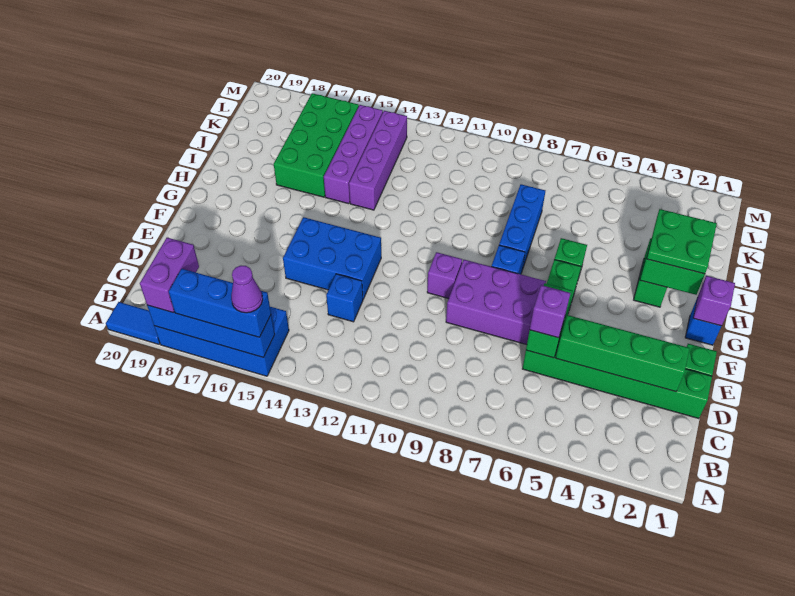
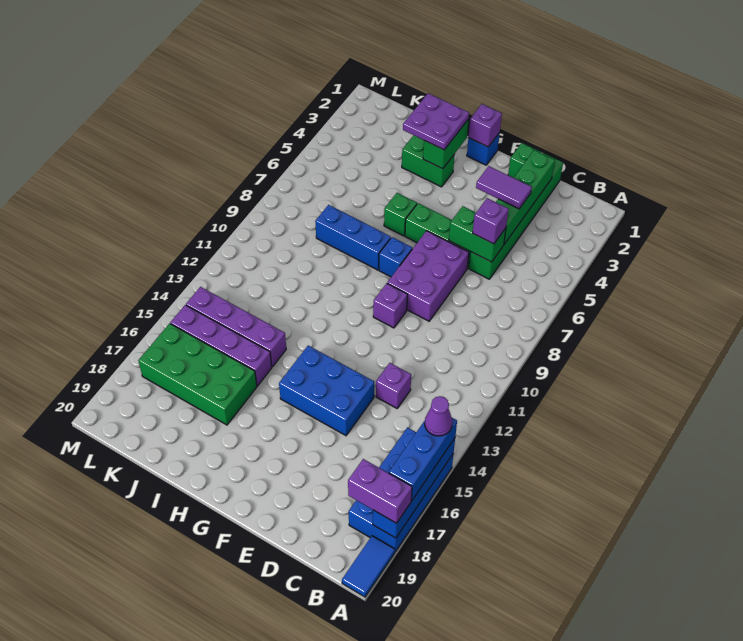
none -> purple tile D4:E4 level 3
blue brick D13 level 1 -> purple brick D13 level 1
blue brick E13:F15 level 1 -> blue brick E14:G15 level 1
green plate H2:I3 level 3 -> purple plate H2:I3 level 3

